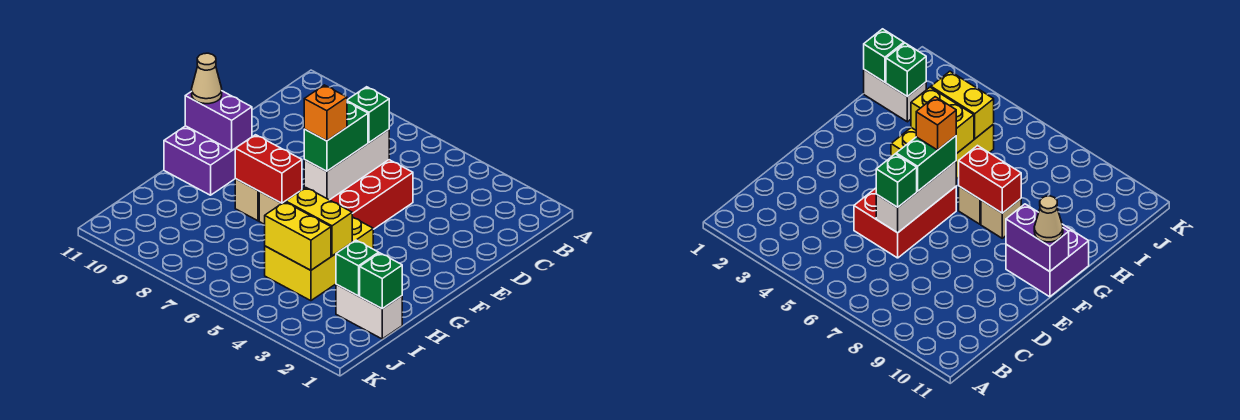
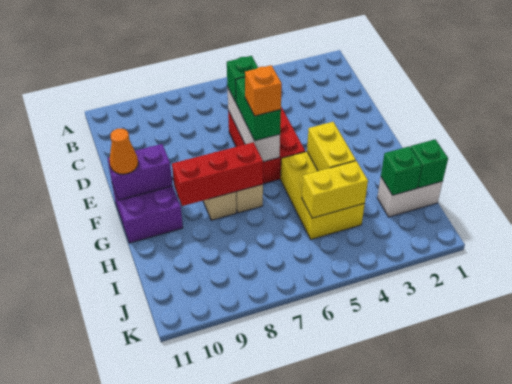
tan cone F11 level 3 -> orange cone F11 level 3
red brick G7:G8 level 2 -> red brick G7:G9 level 2
yellow brick H4:H5 level 2 -> yellow brick G4:H4 level 2

